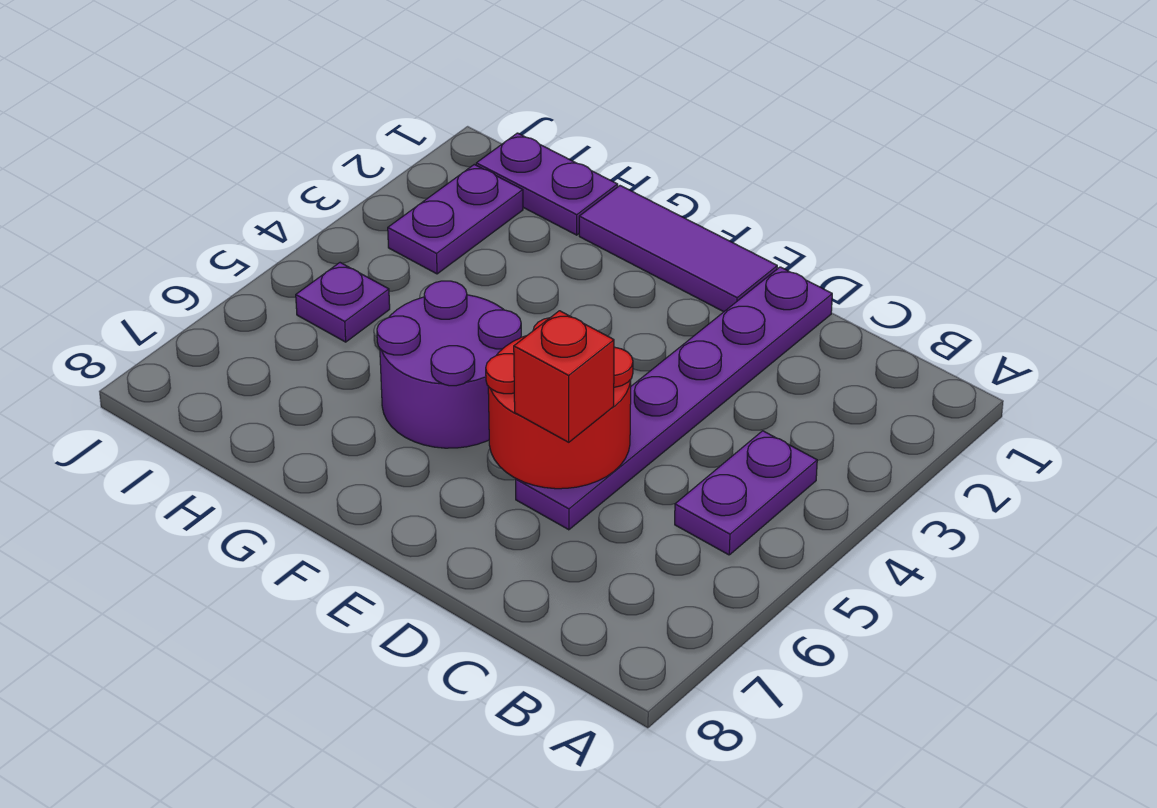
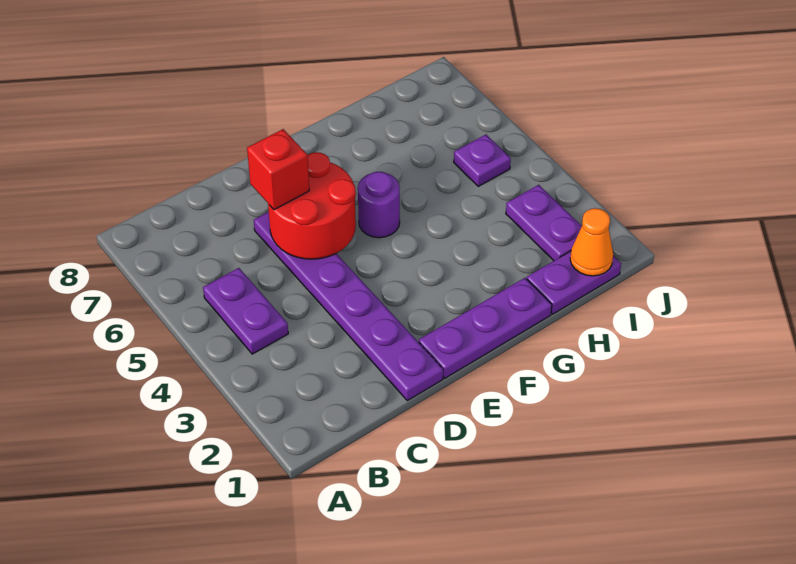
purple tile E1:G1 level 1 -> purple plate E1:G1 level 1
purple round brick F5:G6 level 1 -> purple round brick F5 level 1
none -> orange cone I1 level 2

